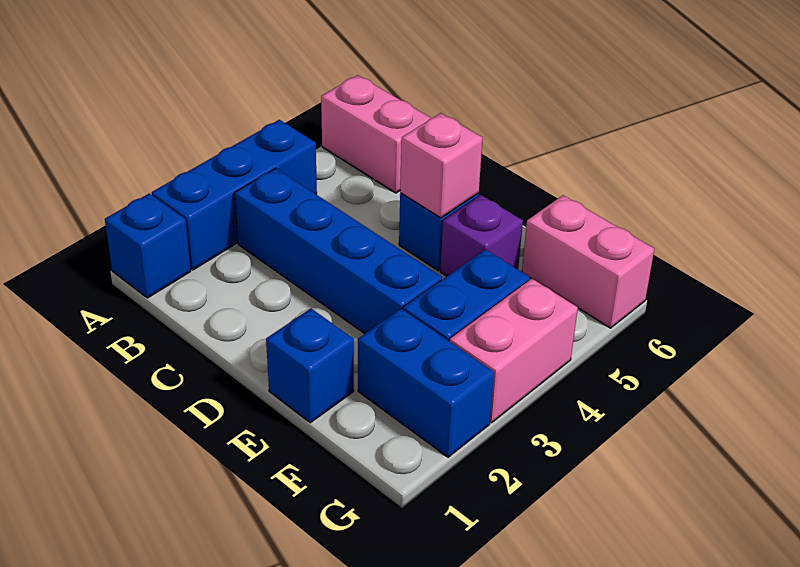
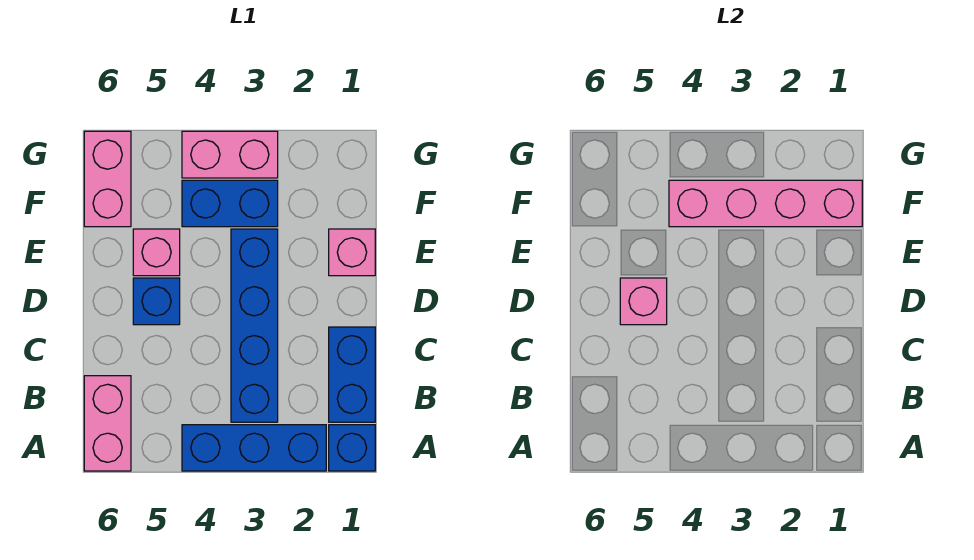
blue brick E1 level 1 -> pink brick E1 level 1
purple brick E5 level 1 -> pink brick E5 level 1
none -> pink brick F1:F4 level 2
blue brick F2:G2 level 1 -> blue brick B1:C1 level 1

